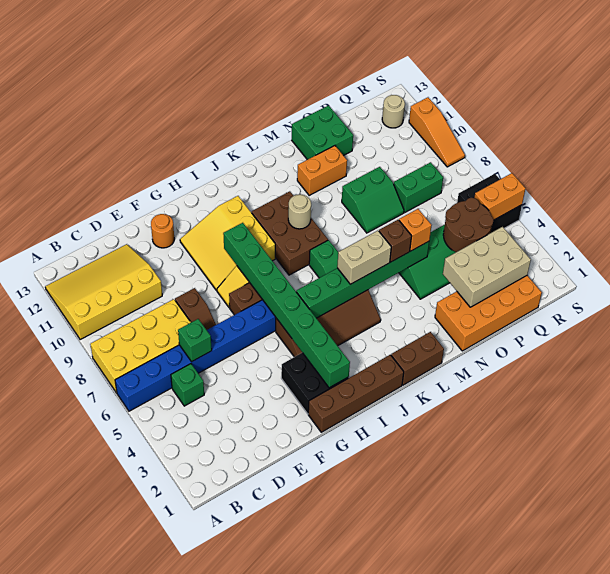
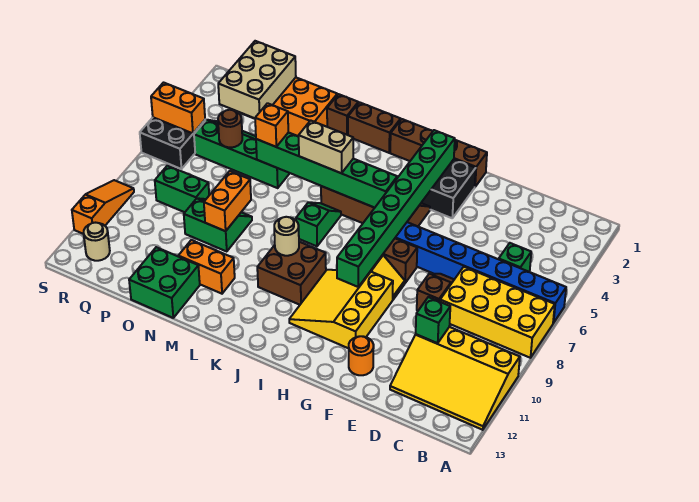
green brick D6 level 2 -> green brick D10 level 2
yellow slope G9:I11 level 1 top I -> yellow slope G9:I11 level 1 top G
brown brick J8:K10 level 1 -> brown brick J9:K10 level 1
brown brick M5 level 3 -> brown brick M1 level 1
none -> orange brick N8:N9 level 2
tan brick O2:Q3 level 2 -> tan brick P1:Q3 level 2
brown round brick P4:Q5 level 2 -> brown round brick P5 level 2

